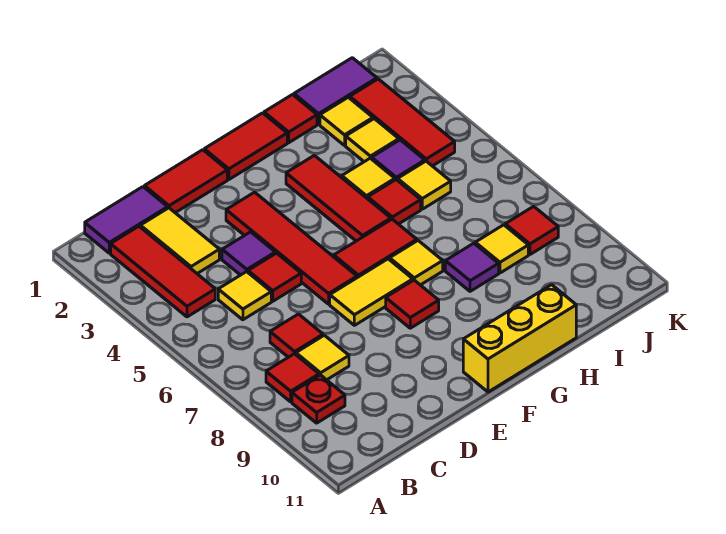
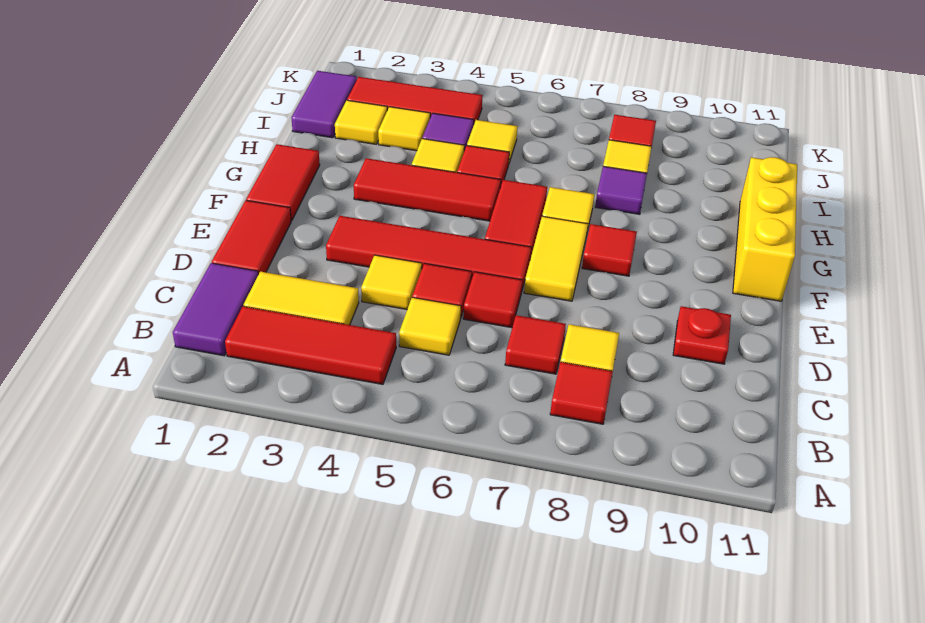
red plate B9 level 1 -> red plate D10 level 1
purple tile D4 level 1 -> yellow tile D4 level 1
red tile H1 level 1 -> red tile D6 level 1

